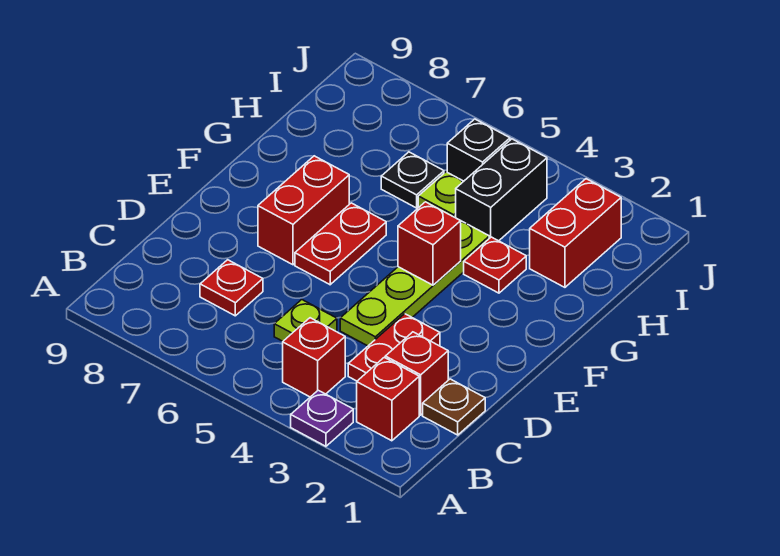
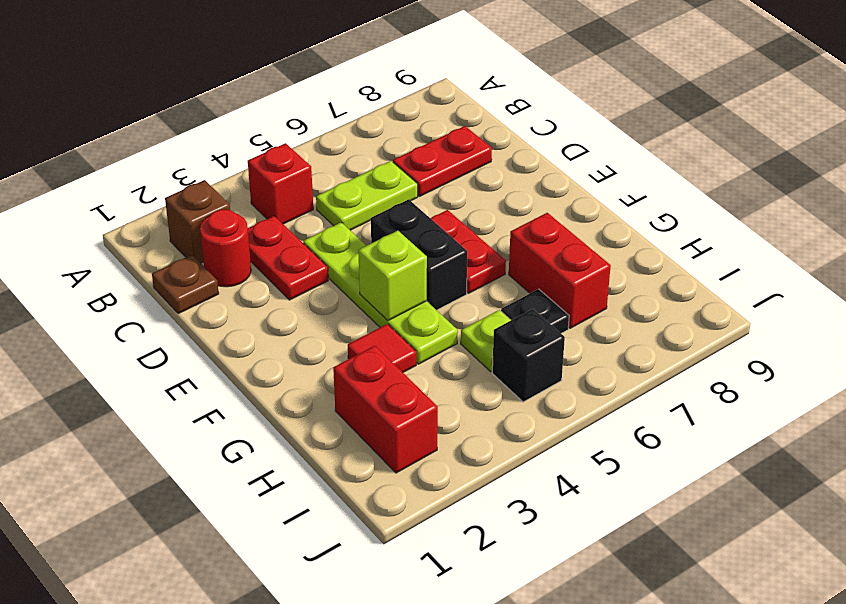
purple plate A3 level 1 -> none
red brick B2 level 1 -> brown brick B2 level 1
red brick C2 level 1 -> red round brick C2 level 1
lime plate C5 level 1 -> lime plate C5:C6 level 1
red plate C7 level 1 -> red plate C7:C8 level 1
red brick E7:F7 level 1 -> red brick G7:H7 level 1
red brick F4 level 2 -> lime brick F4 level 2
red plate G3 level 1 -> red tile G3 level 1
black brick H4:I4 level 1 -> black brick E5:F5 level 1

